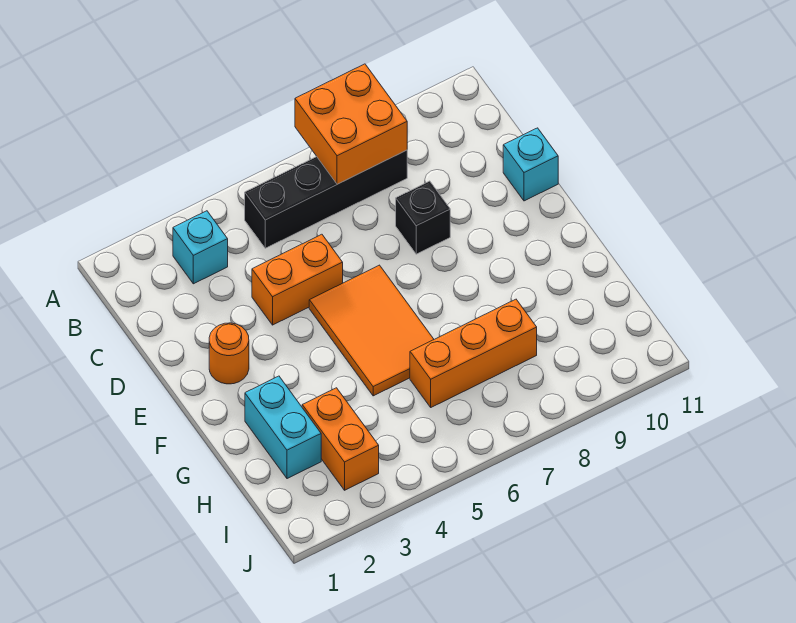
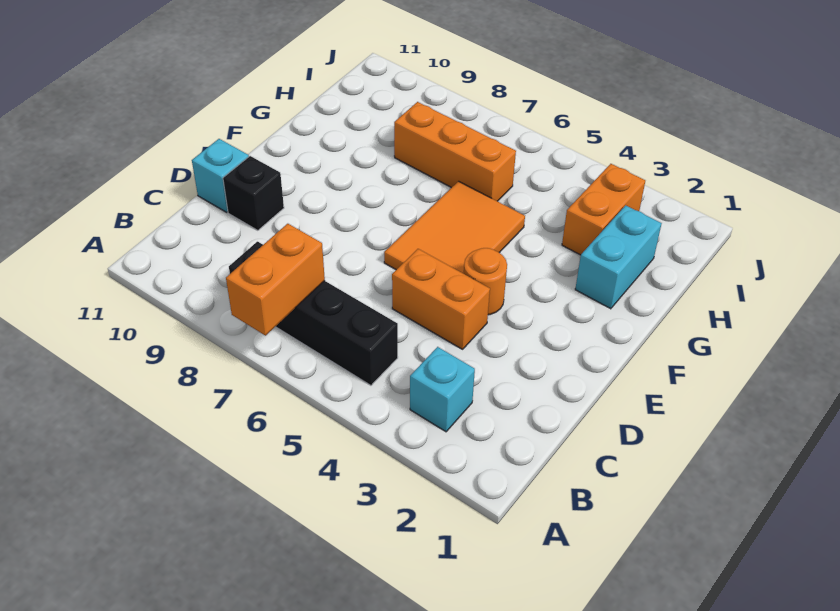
orange brick A7:B8 level 2 -> orange brick A7:B7 level 2
black brick D8 level 1 -> black brick D10 level 1
orange round brick E2 level 1 -> orange round brick E4 level 1

